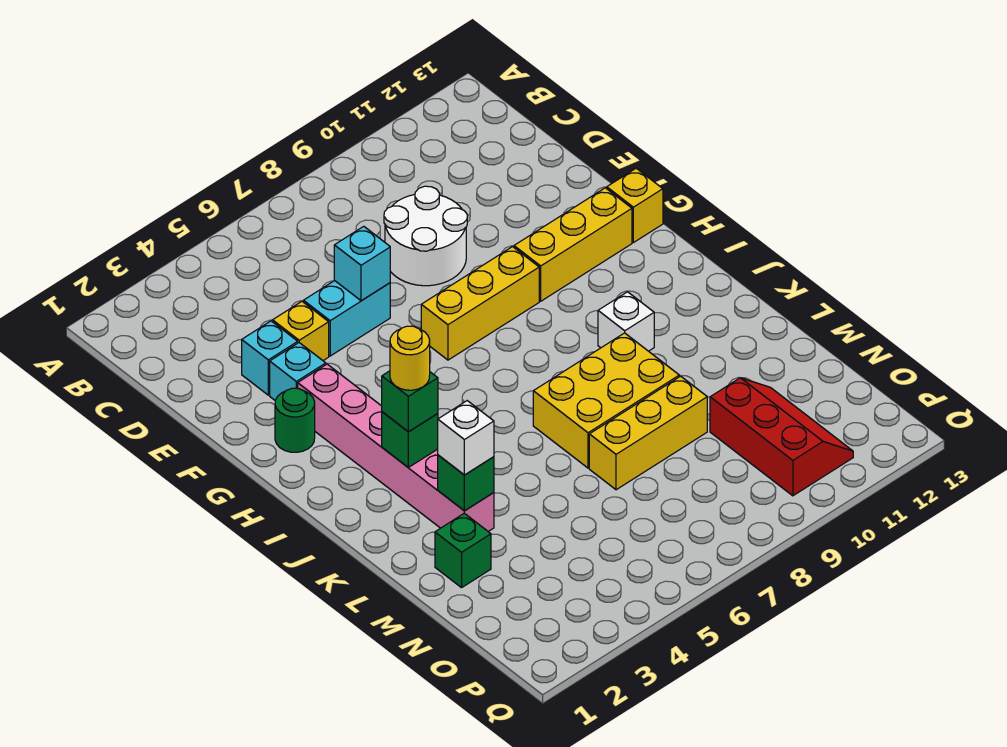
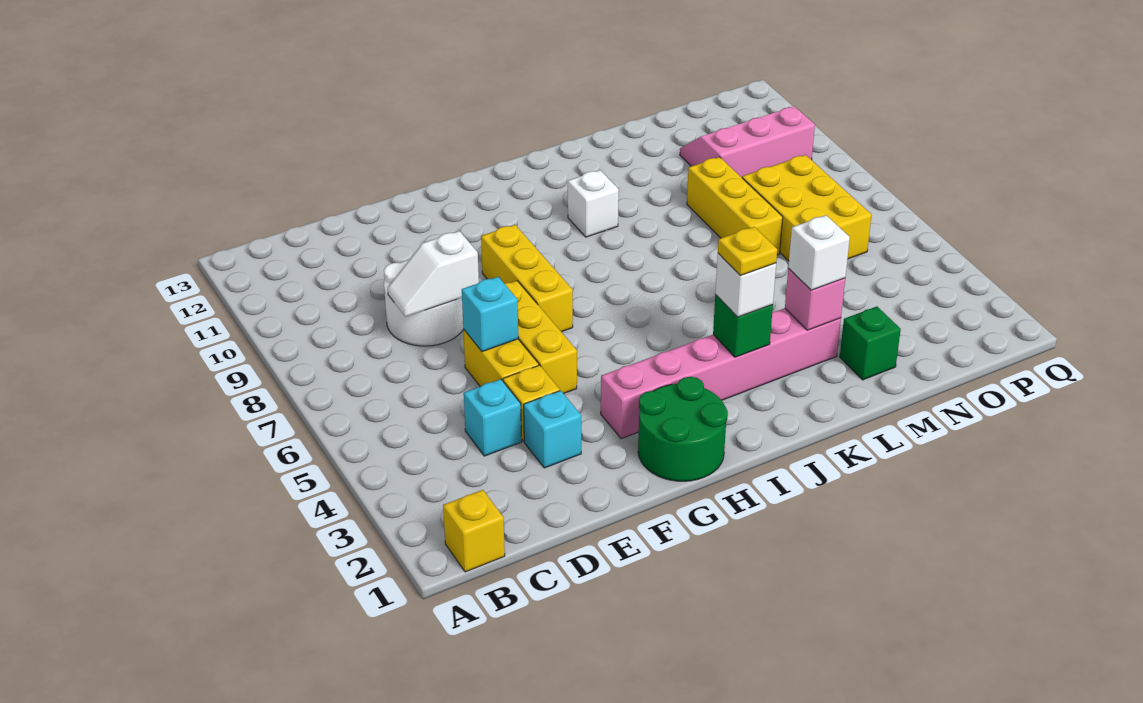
none -> white slope D8:E8 level 2 top E
cyan brick E5:E6 level 1 -> yellow brick E5:E6 level 1
cyan brick F3 level 1 -> cyan brick D4 level 1
green round brick G2 level 1 -> green round brick G1:H2 level 1
yellow brick G10:G12 level 1 -> yellow brick F5:F7 level 1
yellow brick G13 level 1 -> yellow brick B1 level 1
green brick J3 level 3 -> white brick J3 level 3
yellow round brick J3 level 4 -> yellow plate J3 level 4
yellow brick K7:L9 level 1 -> yellow brick N6:O8 level 1
green brick L3 level 2 -> pink brick L3 level 2
red slope N10:P11 level 1 top 10 -> pink slope N10:P11 level 1 top 10

